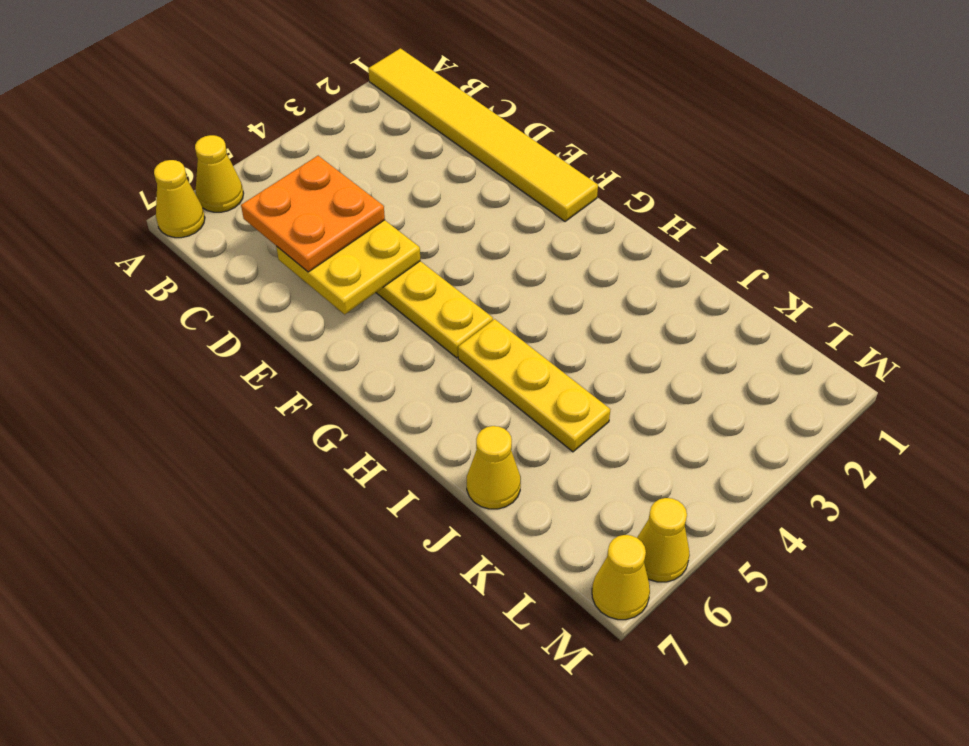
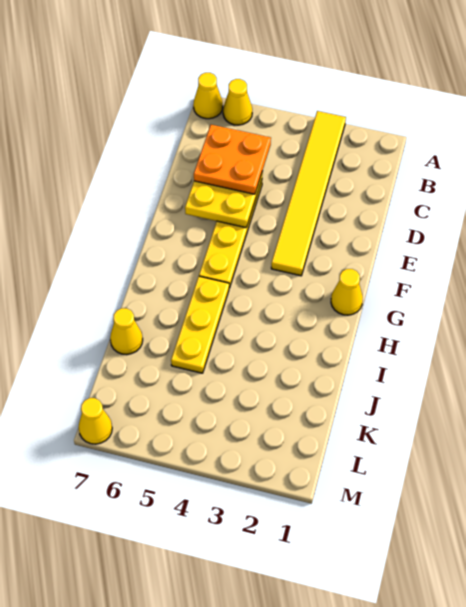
yellow tile A1:F1 level 1 -> yellow tile A3:F3 level 1
yellow cone M6 level 1 -> yellow cone G1 level 1

